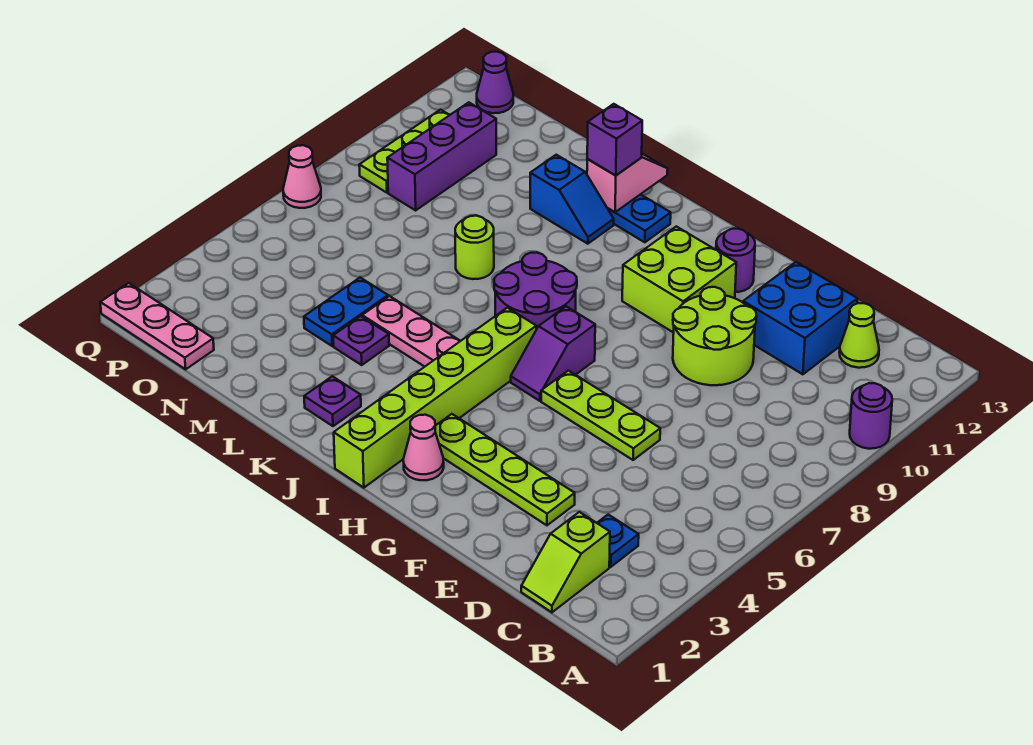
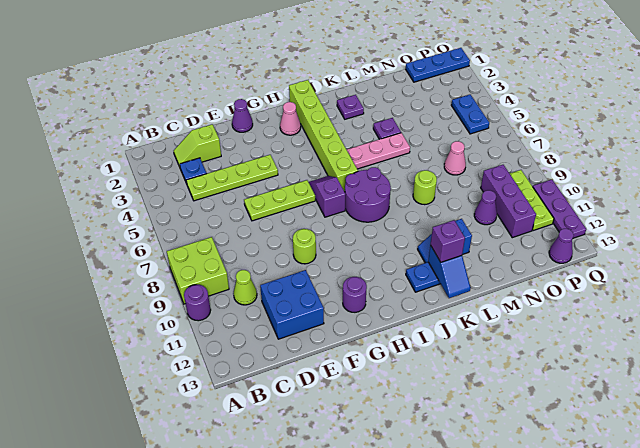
lime slope C1:C2 level 1 top 2 -> lime slope C2:D2 level 1 top D
lime cone C12 level 1 -> lime cone C10 level 1
lime plate E3:H3 level 1 -> lime plate C4:F4 level 1
lime round brick E9:F10 level 1 -> lime round brick F9 level 1
none -> purple cone F1 level 1
lime brick G10:H11 level 1 -> lime brick A8:B9 level 1
pink slope K12:K13 level 2 top 12 -> blue slope K12:K13 level 2 top 12
blue plate M4:M5 level 1 -> blue plate P4:P5 level 1
none -> purple cone N10 level 1
pink plate O1:Q1 level 1 -> blue plate O1:Q1 level 1
pink cone Q7 level 1 -> pink cone N7 level 1
none -> purple plate Q10:Q12 level 1

